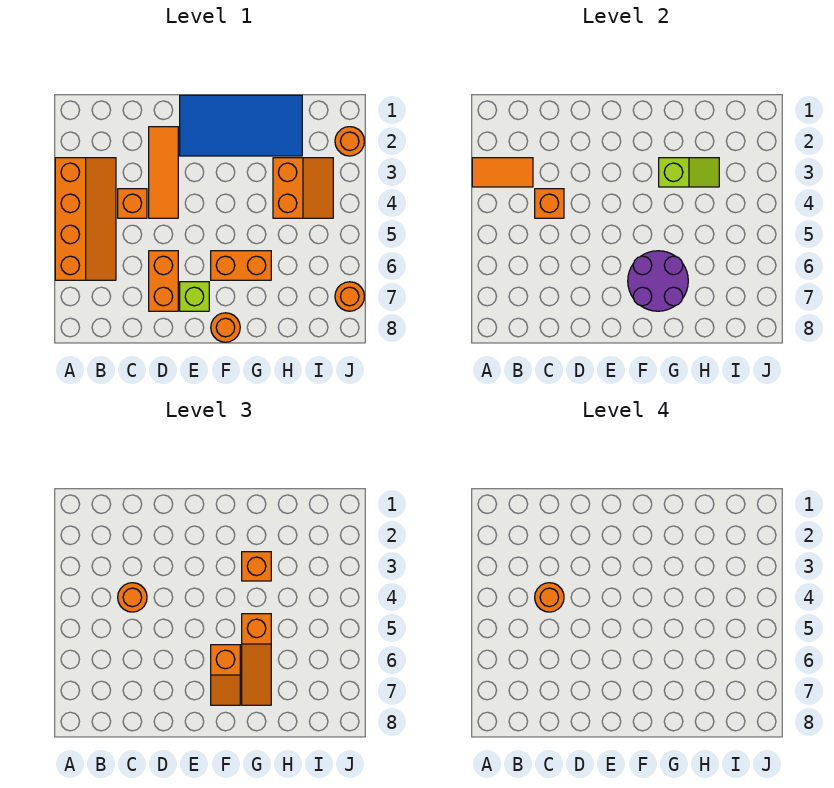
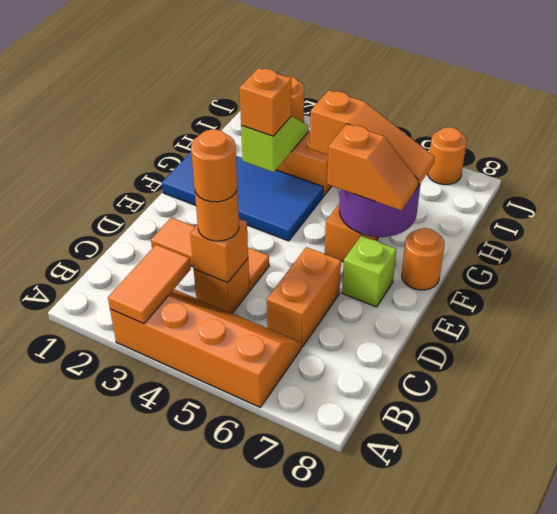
orange brick D6:D7 level 1 -> orange brick C6:D6 level 1
blue tile E1:H2 level 1 -> blue tile F1:G4 level 1

